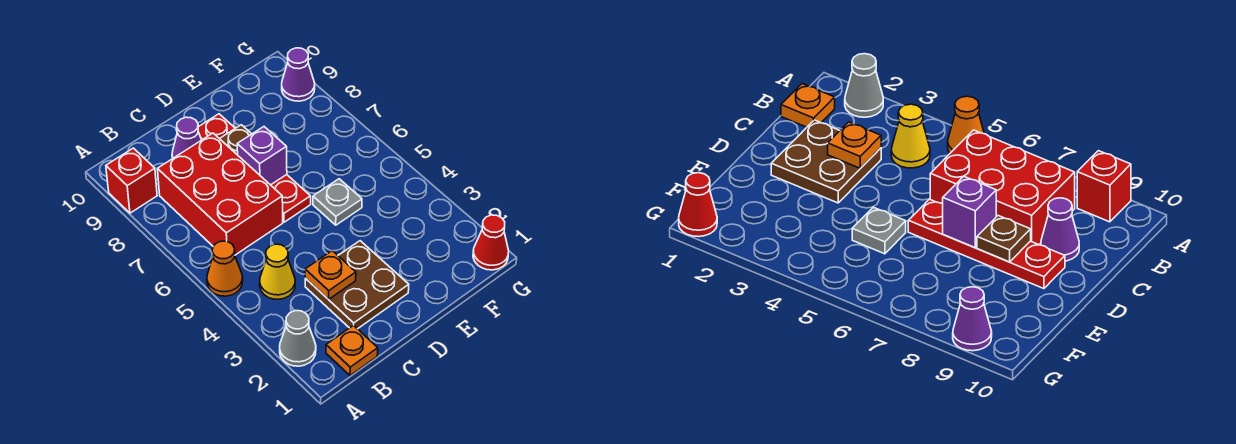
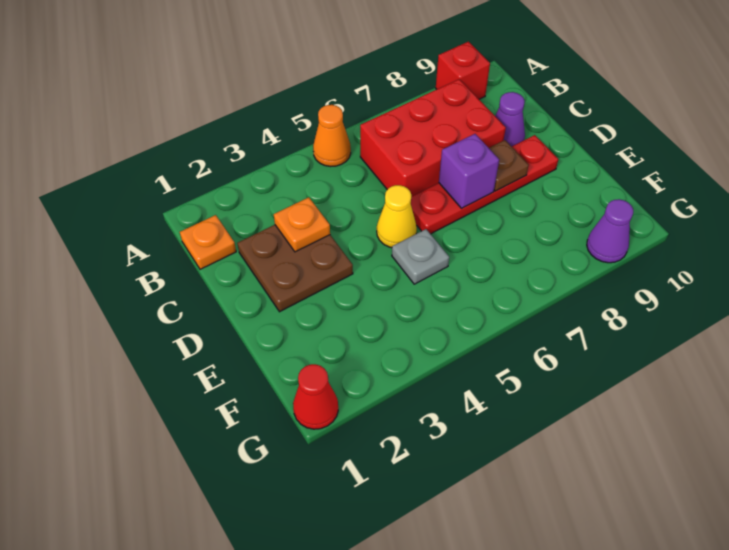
grey cone A2 level 1 -> none
yellow cone B4 level 1 -> yellow cone D5 level 1

